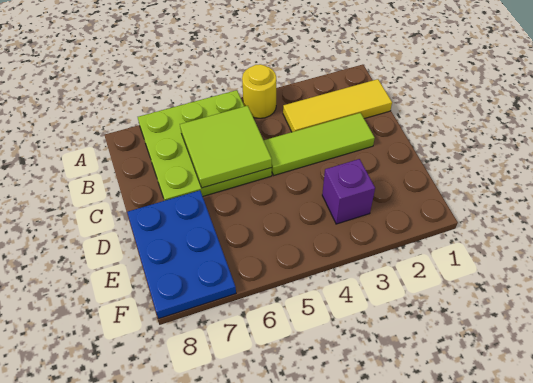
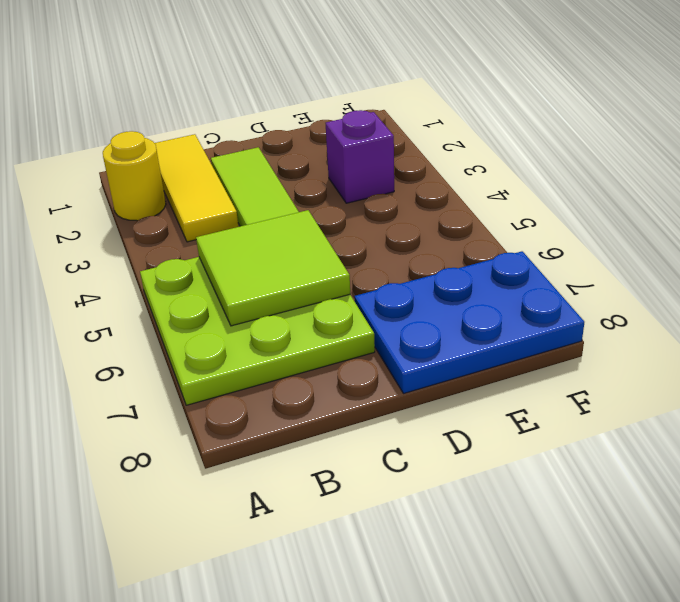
yellow round brick A4 level 1 -> yellow round brick A2 level 1

